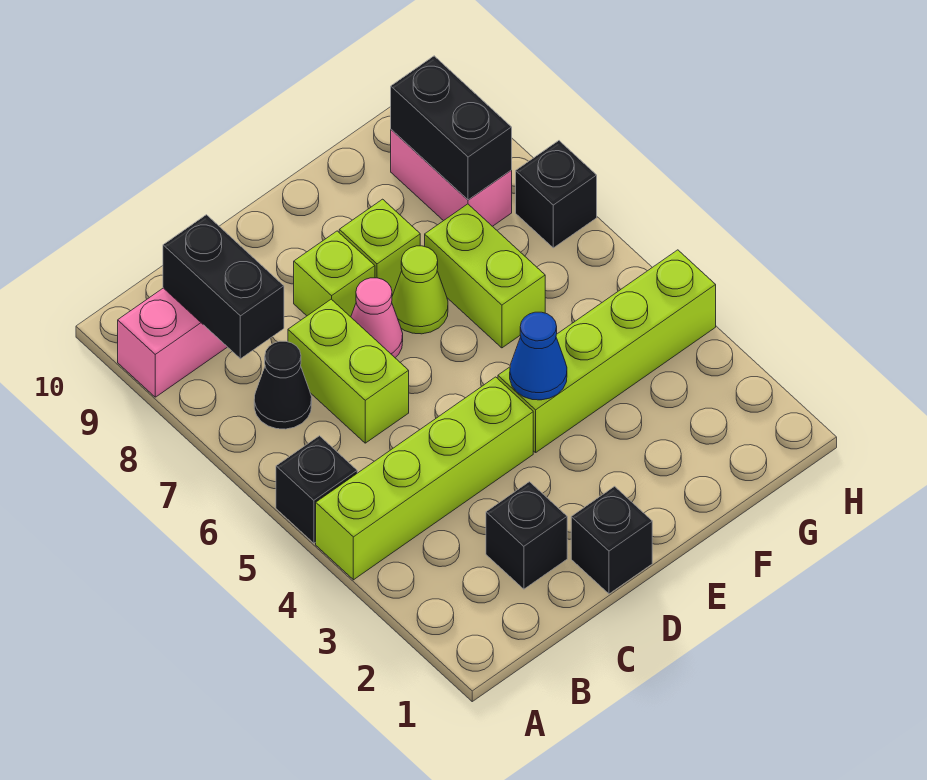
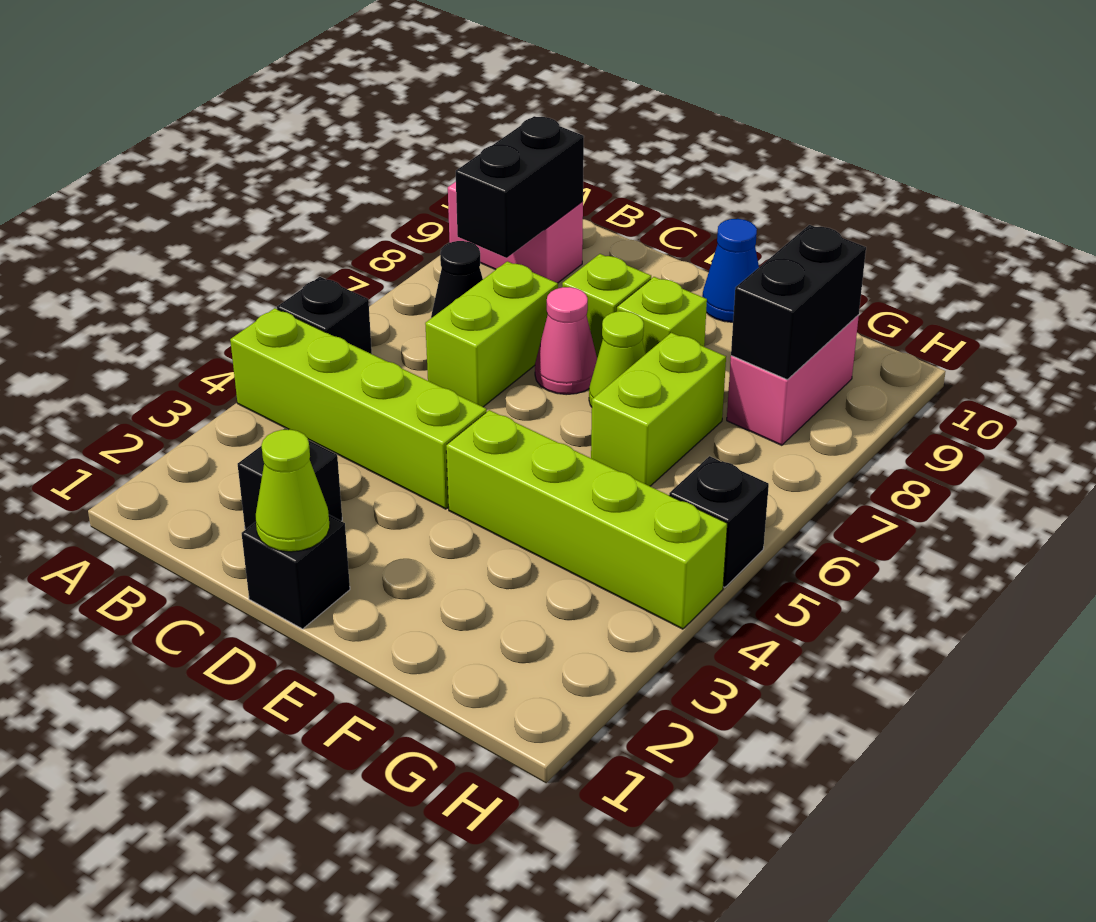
none -> lime cone D1 level 2
blue cone E4 level 2 -> blue cone E10 level 1
black brick H7 level 1 -> black brick H5 level 1

